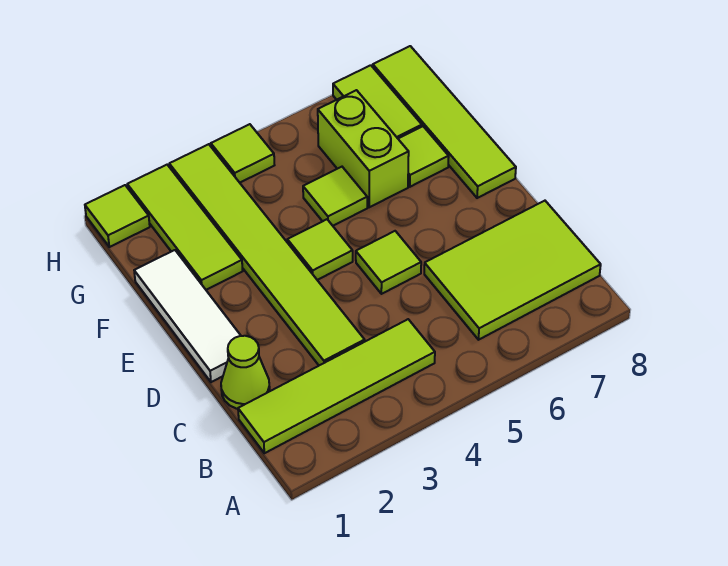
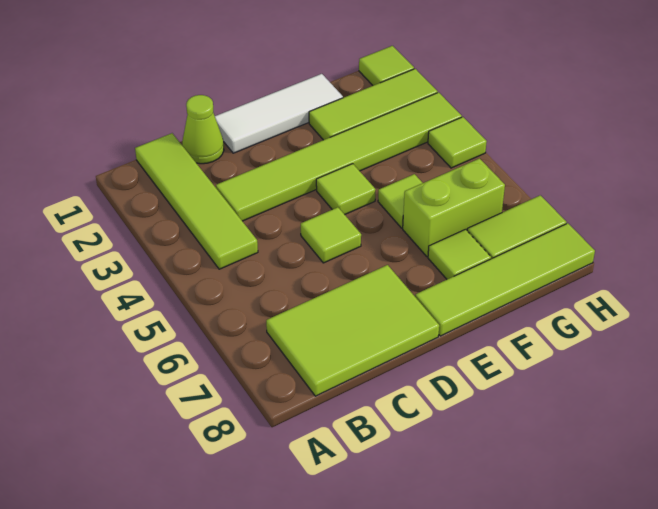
lime tile B6:C8 level 1 -> lime tile B7:D8 level 1

